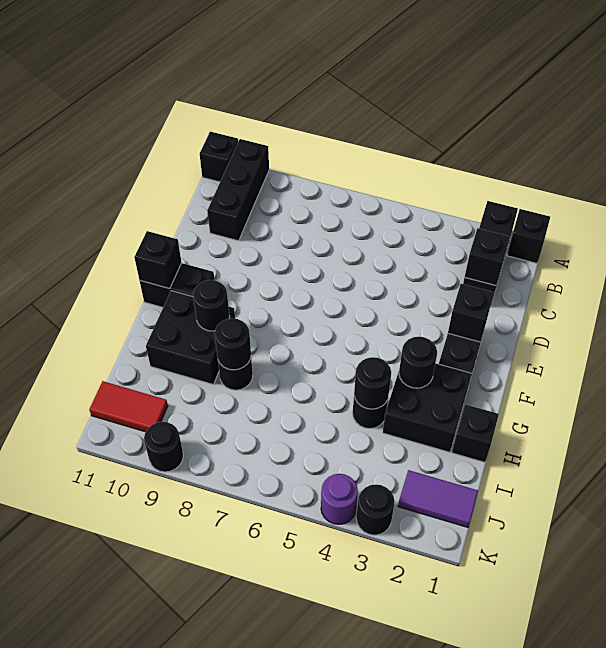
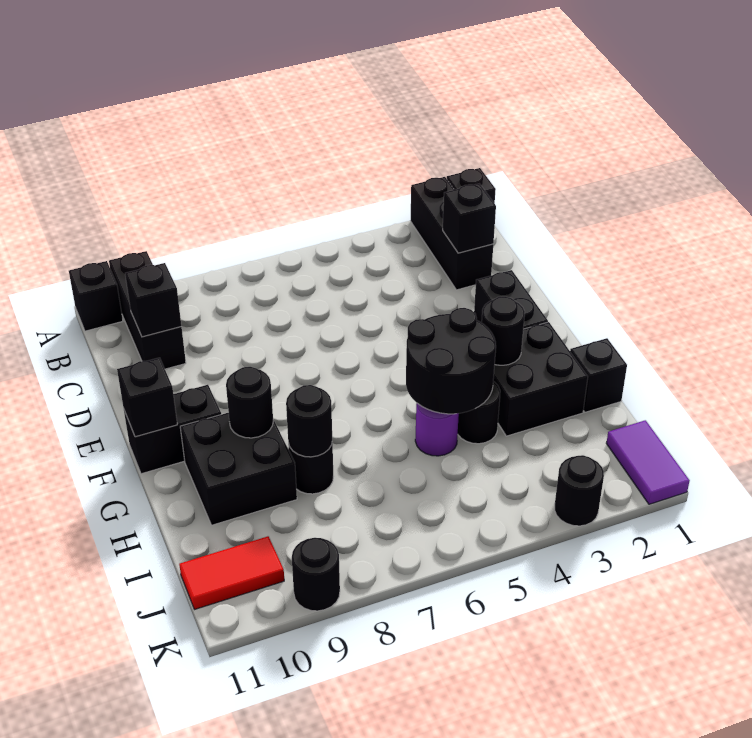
black brick E2 level 2 -> black brick C10 level 2
black round brick H4 level 2 -> black round brick G4:H5 level 2
purple tile J1:J2 level 1 -> purple tile J1:K1 level 1
purple round brick K4 level 1 -> purple round brick H5 level 1

